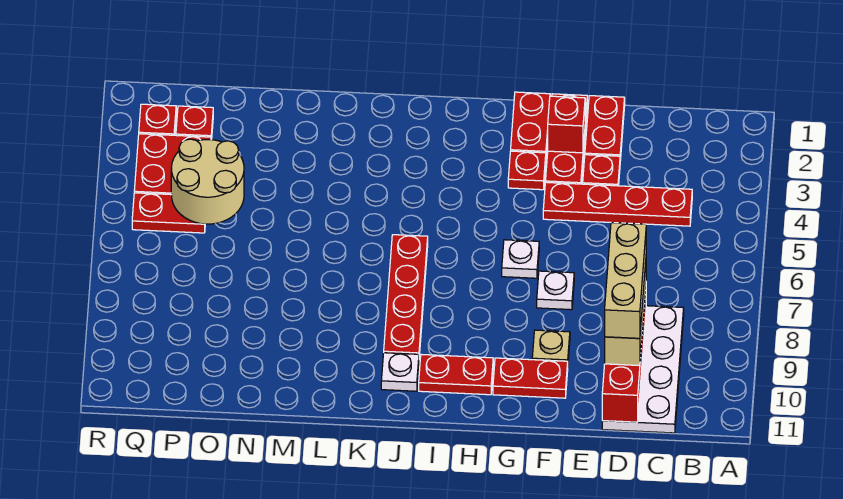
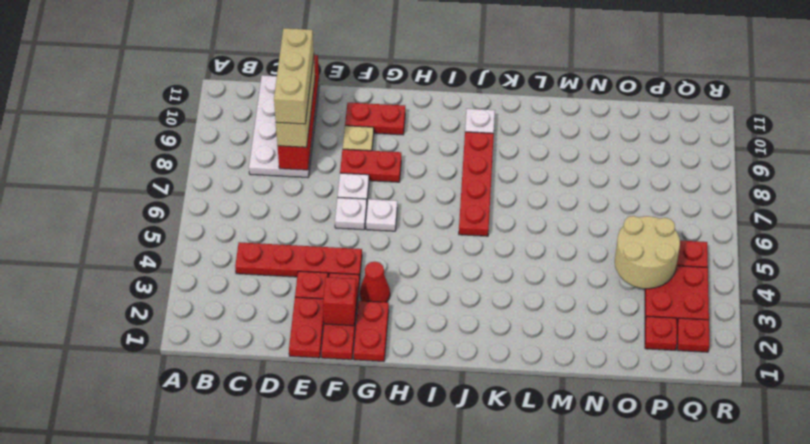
none -> white plate F6 level 1
red plate G3 level 1 -> red cone G3 level 1
red plate H10:I10 level 1 -> red plate F8:G8 level 1

